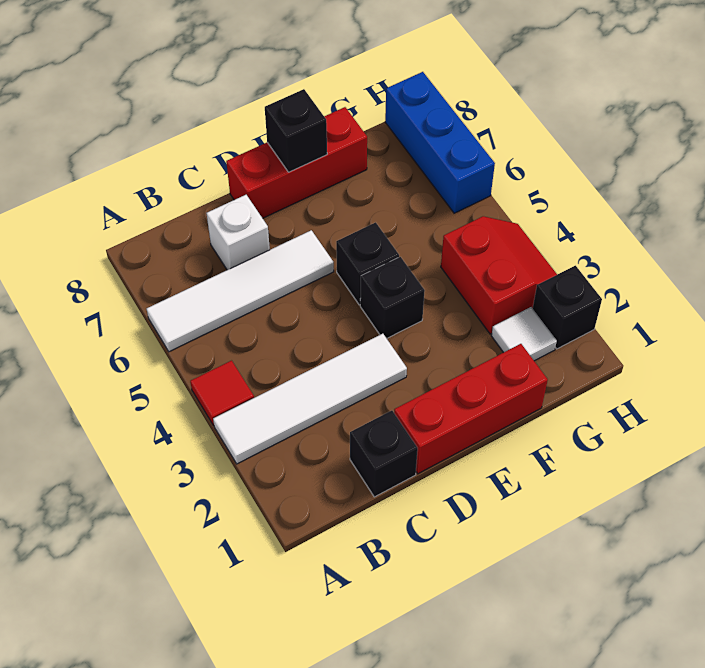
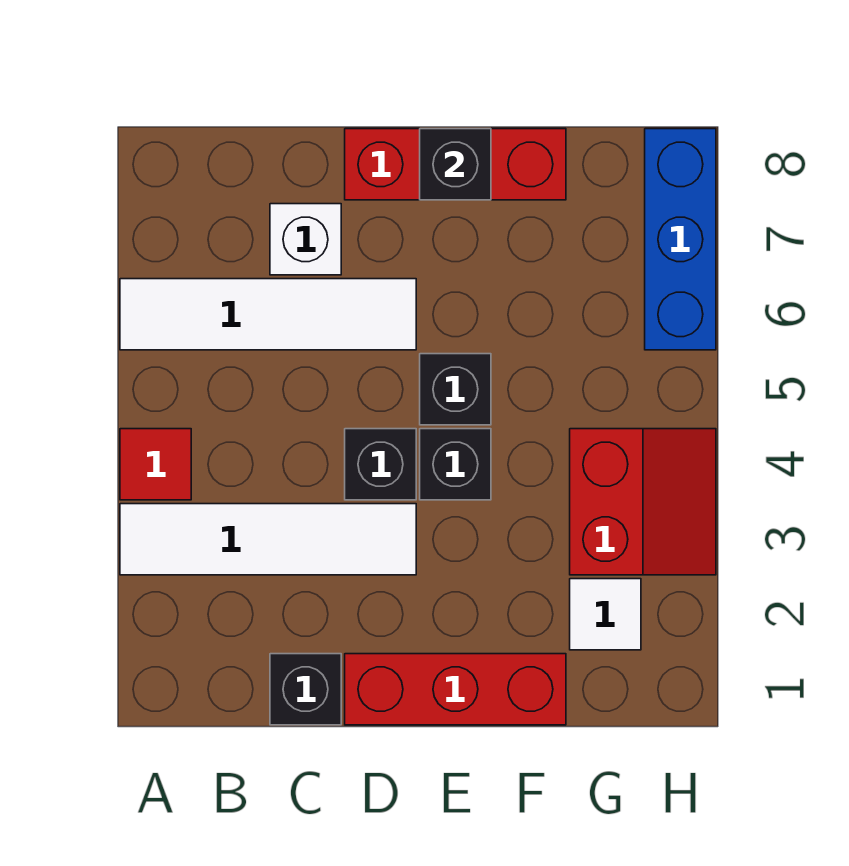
black brick H2 level 1 -> black brick D4 level 1

